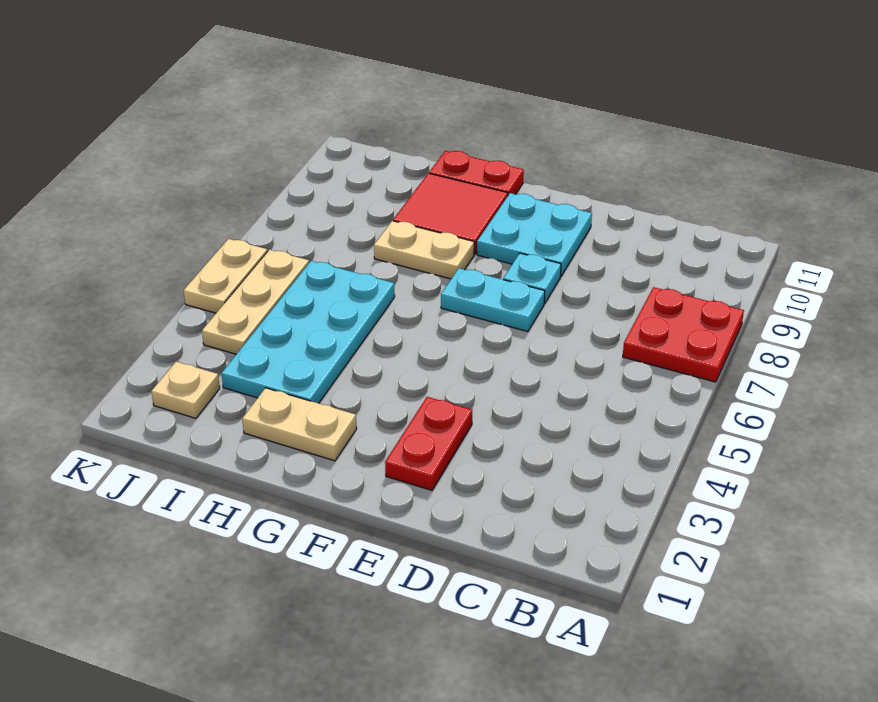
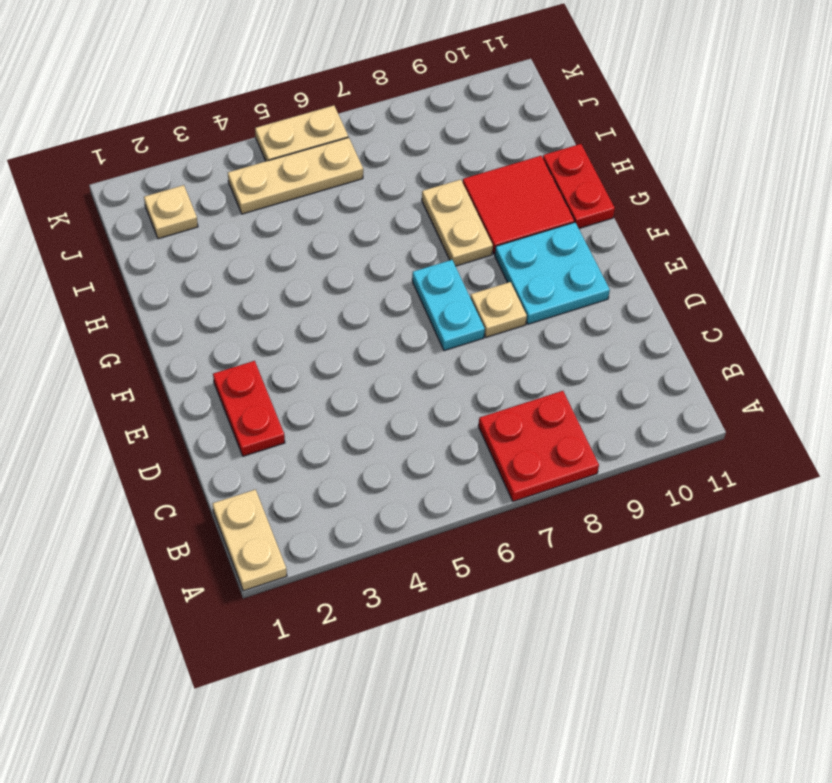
red plate E2:E3 level 1 -> red plate D2:E2 level 1
cyan plate E8 level 1 -> tan plate E8 level 1
tan plate G2:H2 level 1 -> tan plate A1:B1 level 1
cyan plate H3:I6 level 1 -> none

